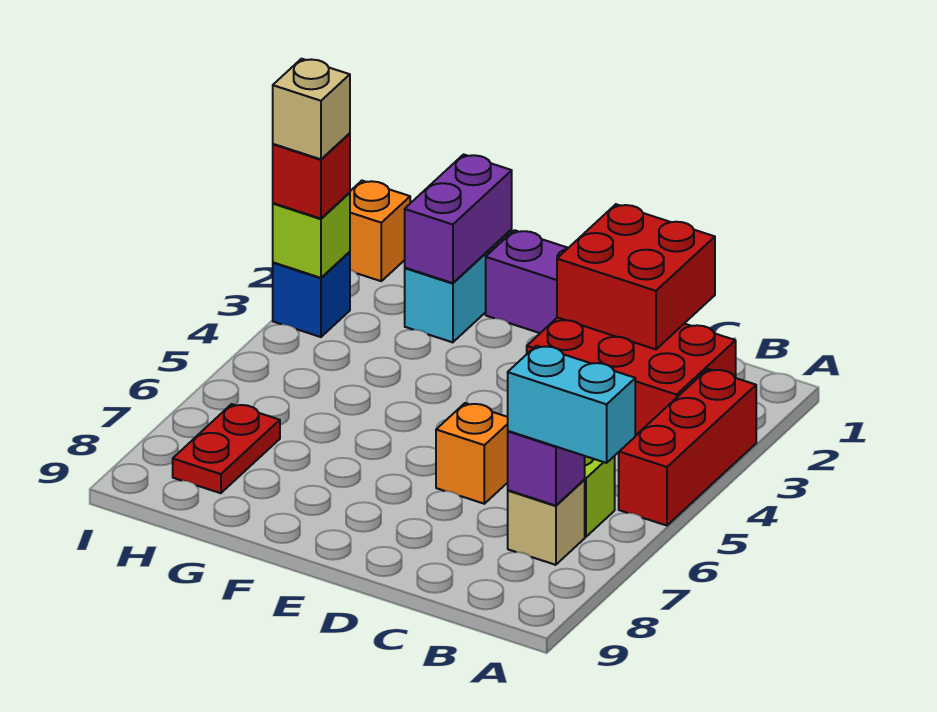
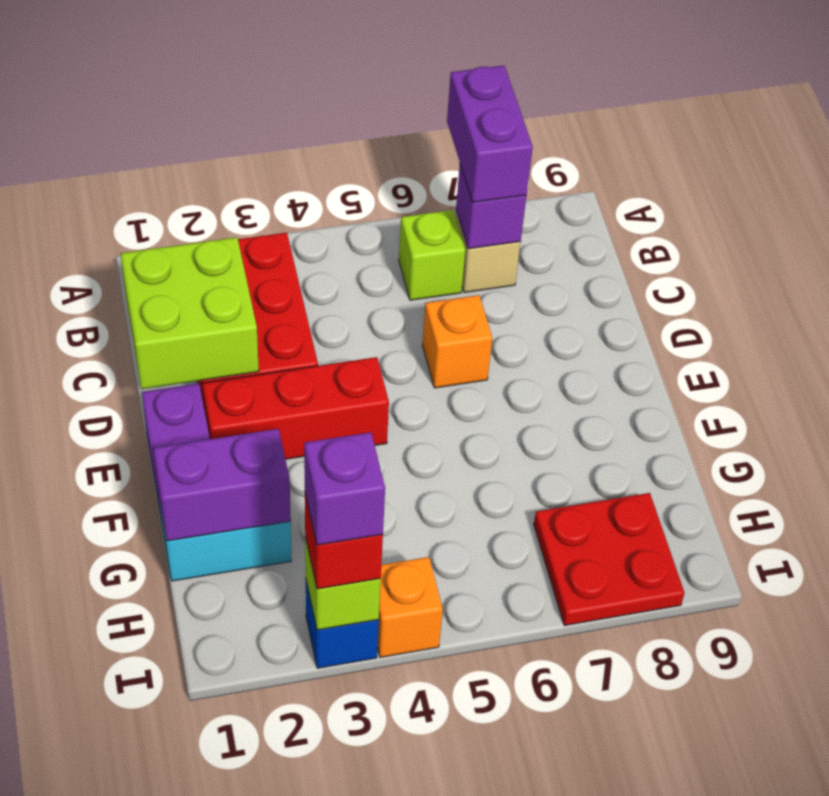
red brick A3:A5 level 1 -> red brick E2:E4 level 1
cyan brick A7:B7 level 3 -> purple brick A7:B7 level 3
red brick C1:D2 level 2 -> lime brick C1:D2 level 2
red plate H7:H8 level 1 -> red plate H7:I8 level 1
orange brick I1 level 1 -> orange brick I4 level 1
tan brick I3 level 4 -> purple brick I3 level 4

